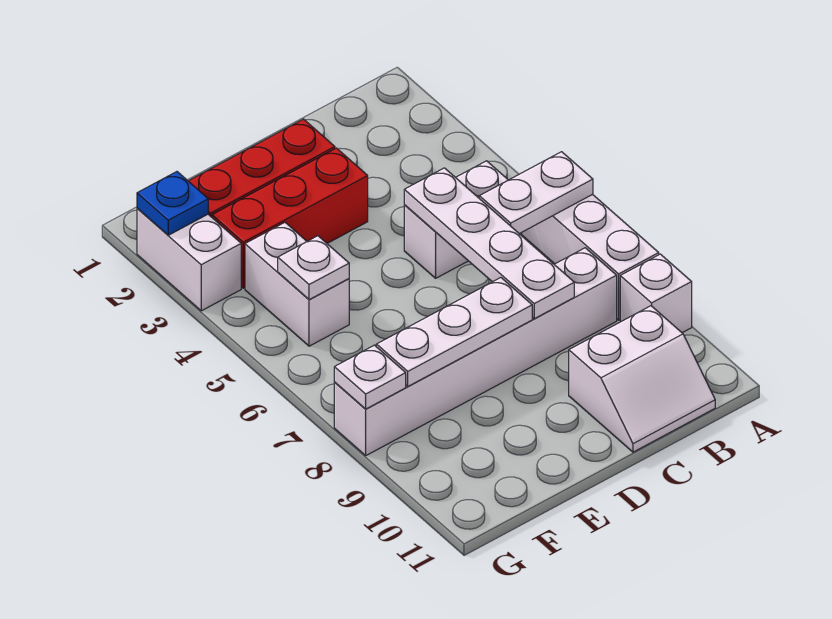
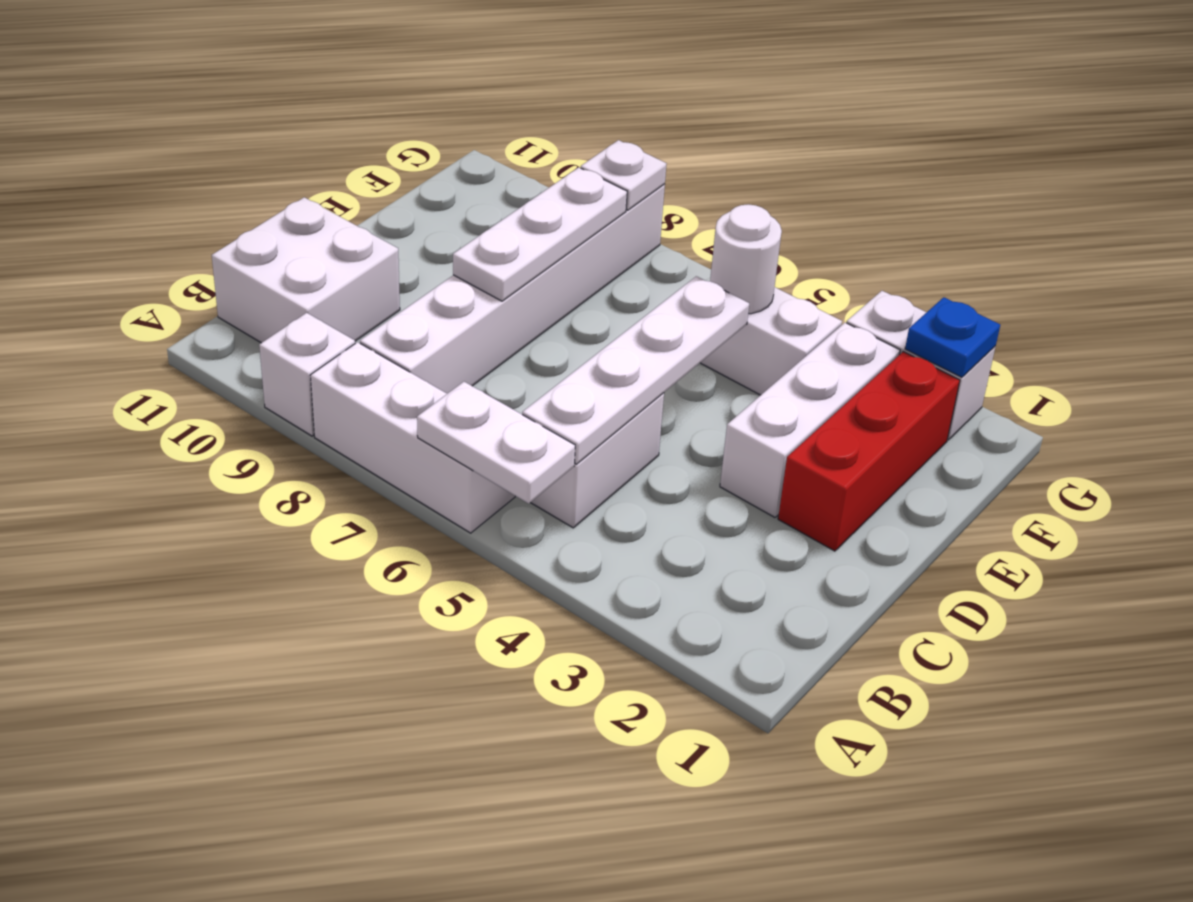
white plate A6:B6 level 2 -> white plate A5:A6 level 2
white slope B10:C11 level 1 top 10 -> white brick B10:C11 level 1
white plate C5:C8 level 2 -> white plate B5:E5 level 2
red brick D3:F3 level 1 -> white brick D3:F3 level 1
white plate F5 level 2 -> white round brick F5 level 2

